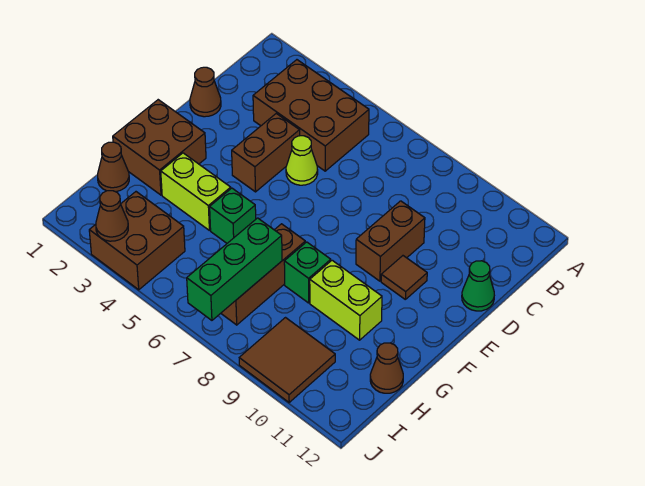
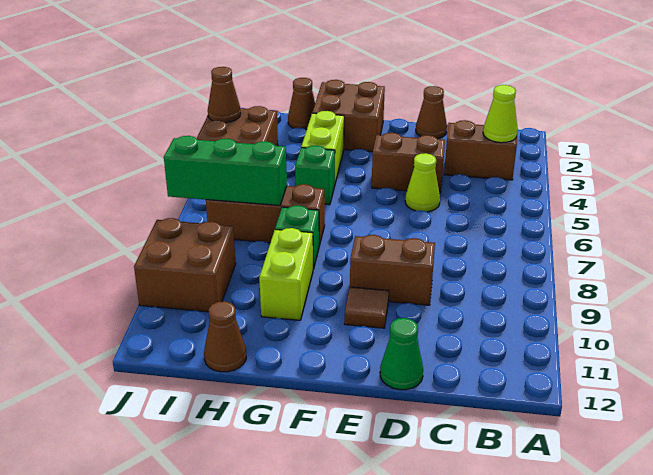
brown brick B3:C5 level 1 -> brown brick B3:C3 level 1
none -> lime cone B3 level 2
brown tile I9:J10 level 1 -> brown brick I9:J10 level 1

